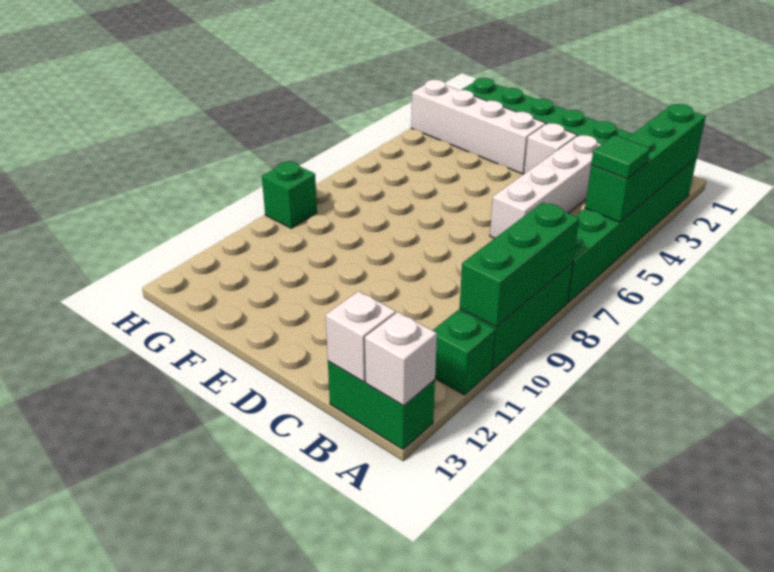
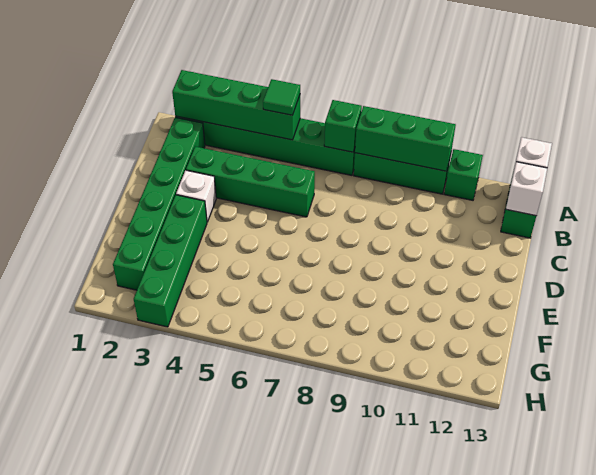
white brick C3:C6 level 1 -> green brick C3:C6 level 1
white brick E3:H3 level 1 -> green brick E3:H3 level 1
green brick H9 level 1 -> green brick A7 level 2

